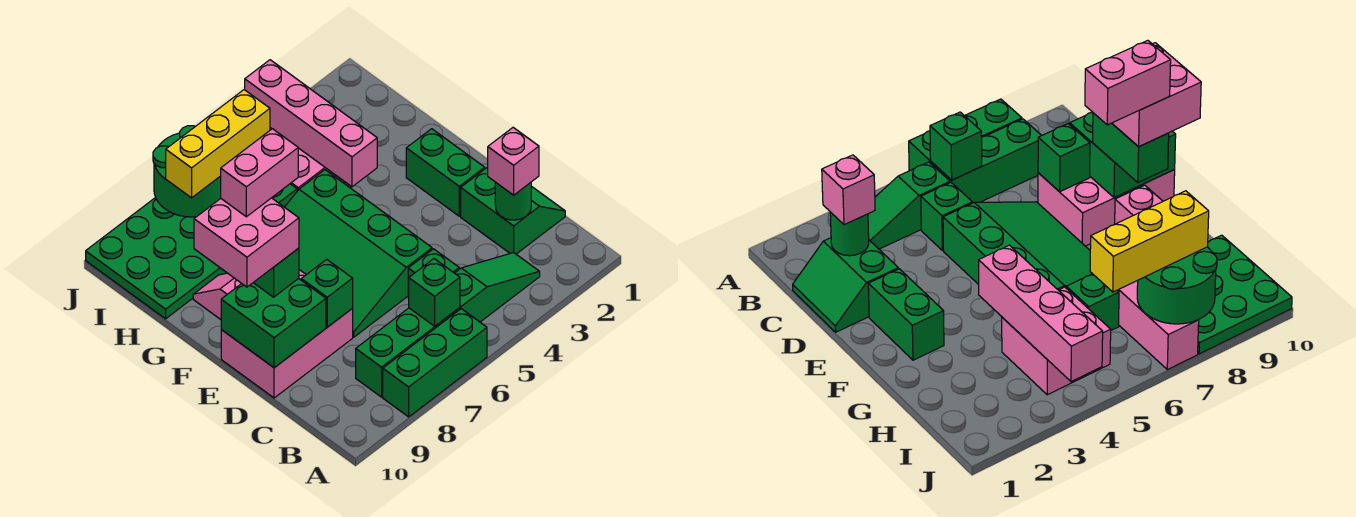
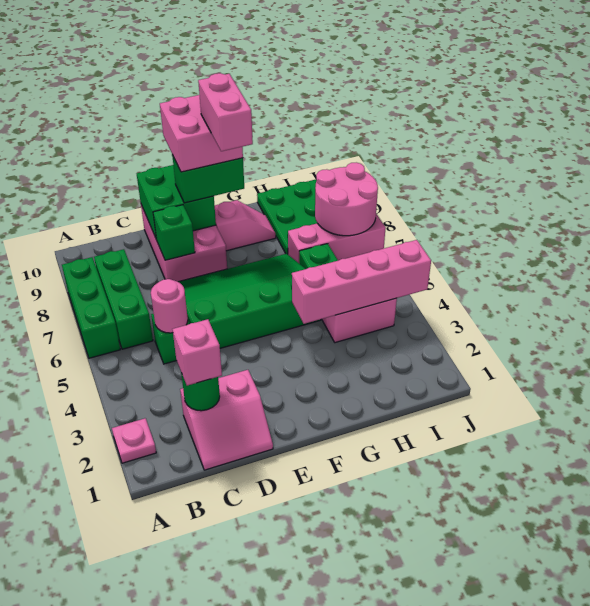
none -> pink plate A2 level 1
green slope B3:B5 level 1 top 5 -> none
green brick B6 level 2 -> none
green slope C1:D2 level 1 top 2 -> pink slope C1:D2 level 1 top 2
none -> pink round brick C5 level 2
green brick E2:F2 level 1 -> none
yellow brick I6:I8 level 3 -> none
green round brick I7:J8 level 2 -> pink round brick I7:J8 level 2

